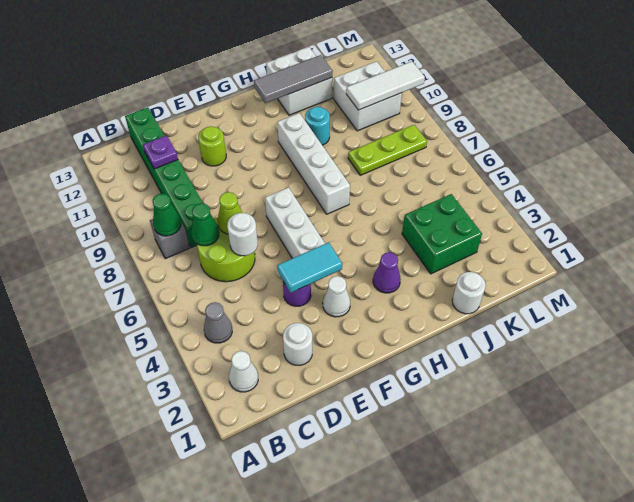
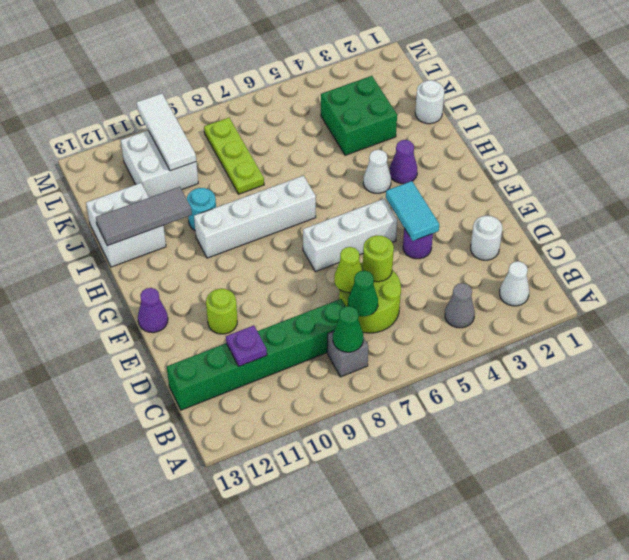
white round brick D6 level 2 -> lime round brick D6 level 2
white cone F3 level 1 -> white cone H4 level 1
none -> purple cone F13 level 1
grey tile H12:J12 level 2 -> grey tile I11:I13 level 2

